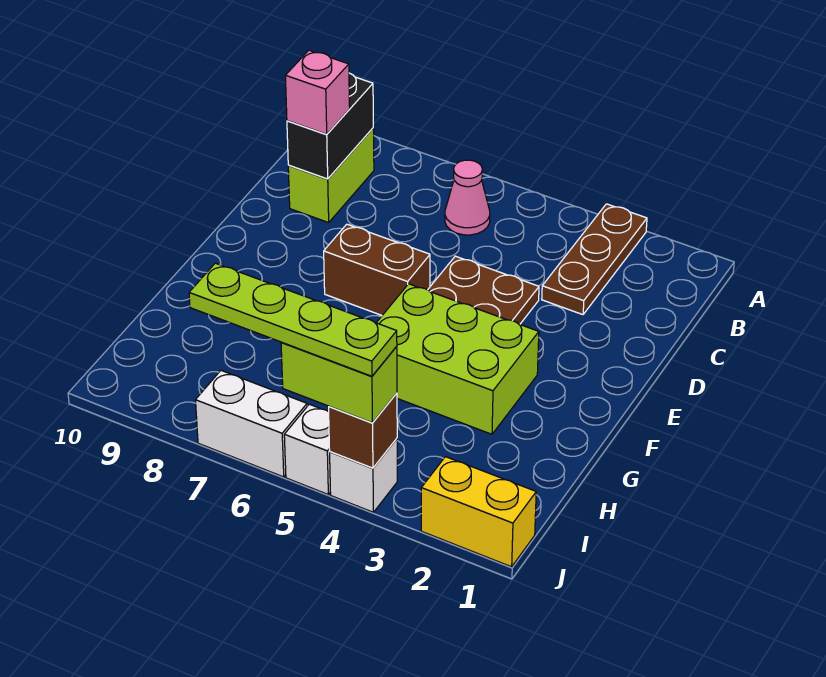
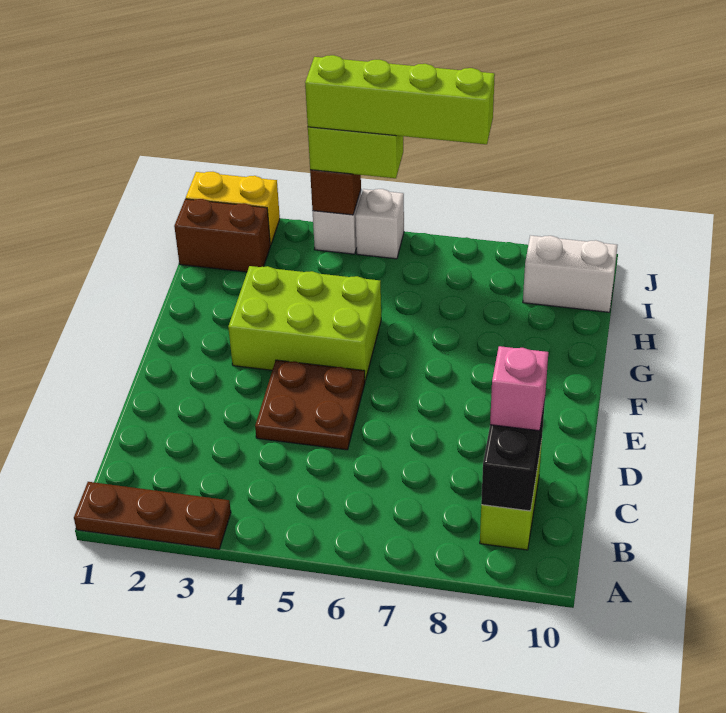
brown plate A3:C3 level 1 -> brown plate A1:A3 level 1
pink cone B6 level 1 -> none
brown brick E6:E7 level 1 -> brown brick I1:I2 level 1
lime plate J4:J7 level 4 -> lime brick J4:J7 level 4
white brick J6:J7 level 1 -> white brick I9:I10 level 1

